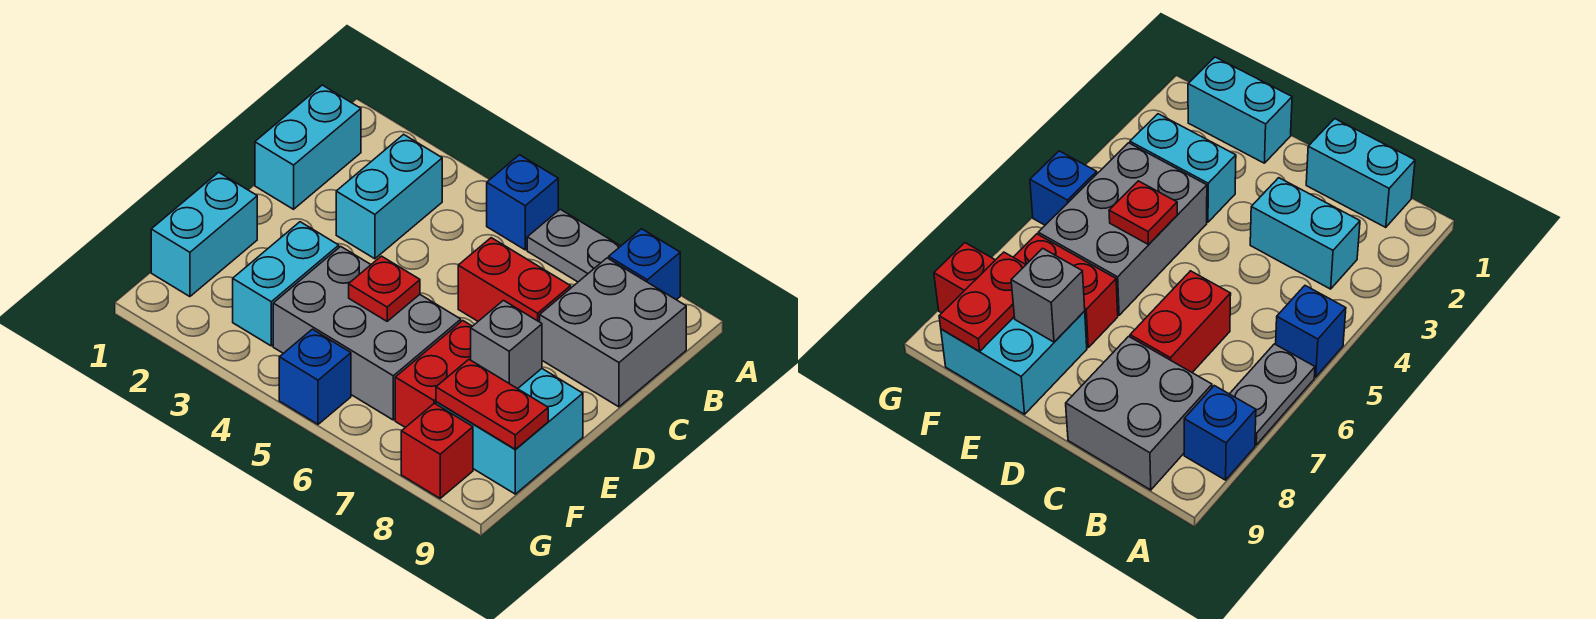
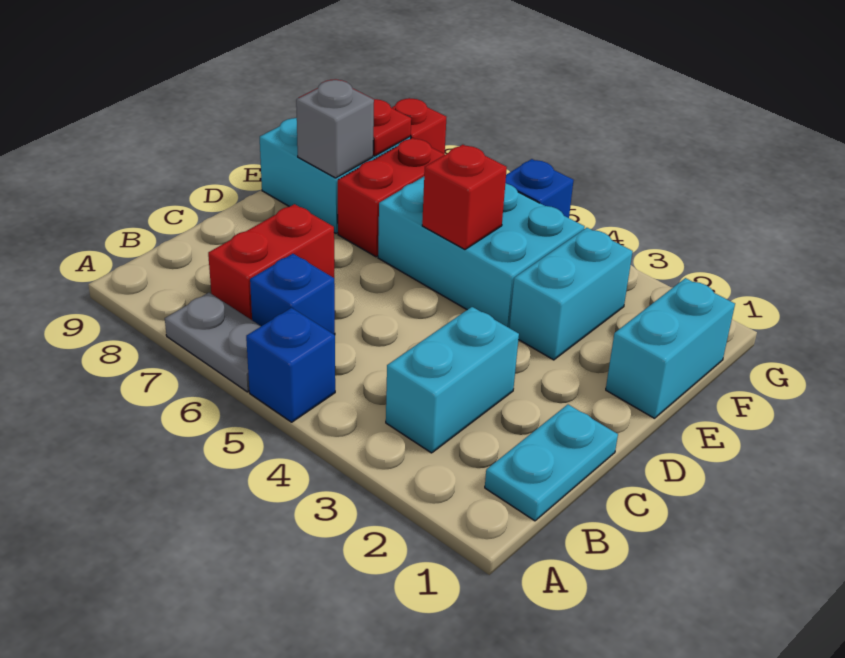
blue brick A8 level 1 -> blue brick B6 level 1
cyan brick B1:C1 level 1 -> cyan plate B1:C1 level 1
grey brick B8:C9 level 1 -> none
red brick C6:C7 level 1 -> red brick B7:C7 level 1
grey brick E4:F6 level 1 -> cyan brick E4:F6 level 1
red plate E5 level 2 -> red brick E5 level 2

